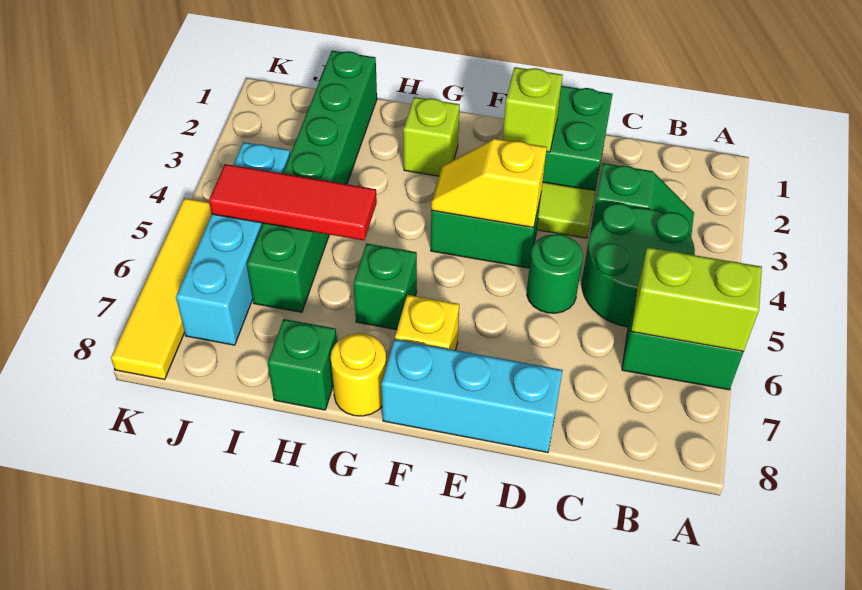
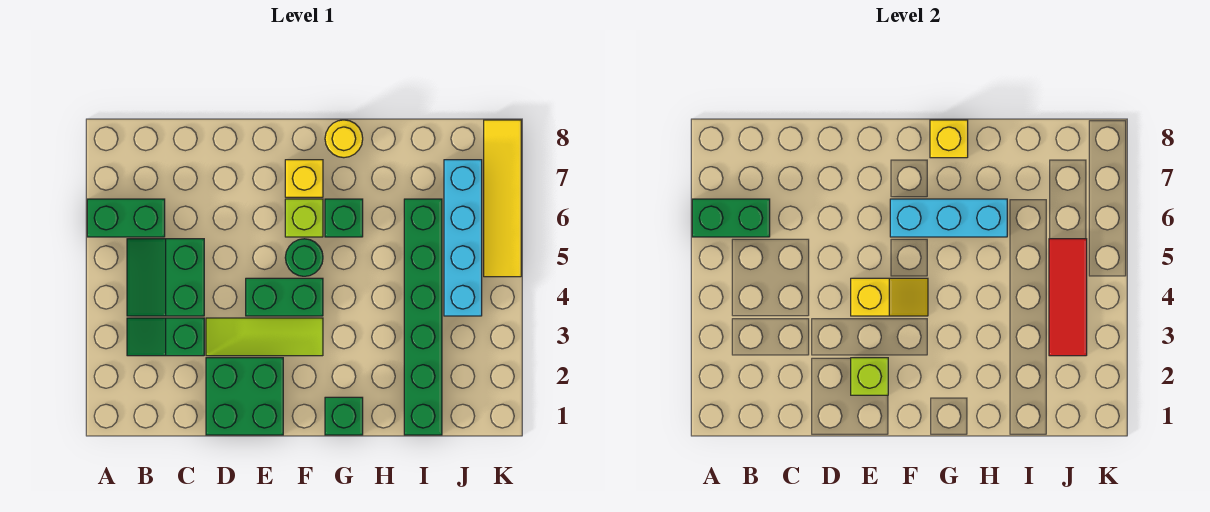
lime brick A6:B6 level 2 -> green brick A6:B6 level 2
green round brick B4:C5 level 1 -> green slope B4:C5 level 1 top C
green round brick D5 level 1 -> green round brick F5 level 1
cyan brick D8:F8 level 1 -> cyan brick F6:H6 level 2
lime brick G2 level 1 -> lime brick F6 level 1
none -> yellow brick G8 level 2
red tile H5:J5 level 2 -> red tile J3:J5 level 2
green brick H8 level 1 -> green brick G1 level 1

